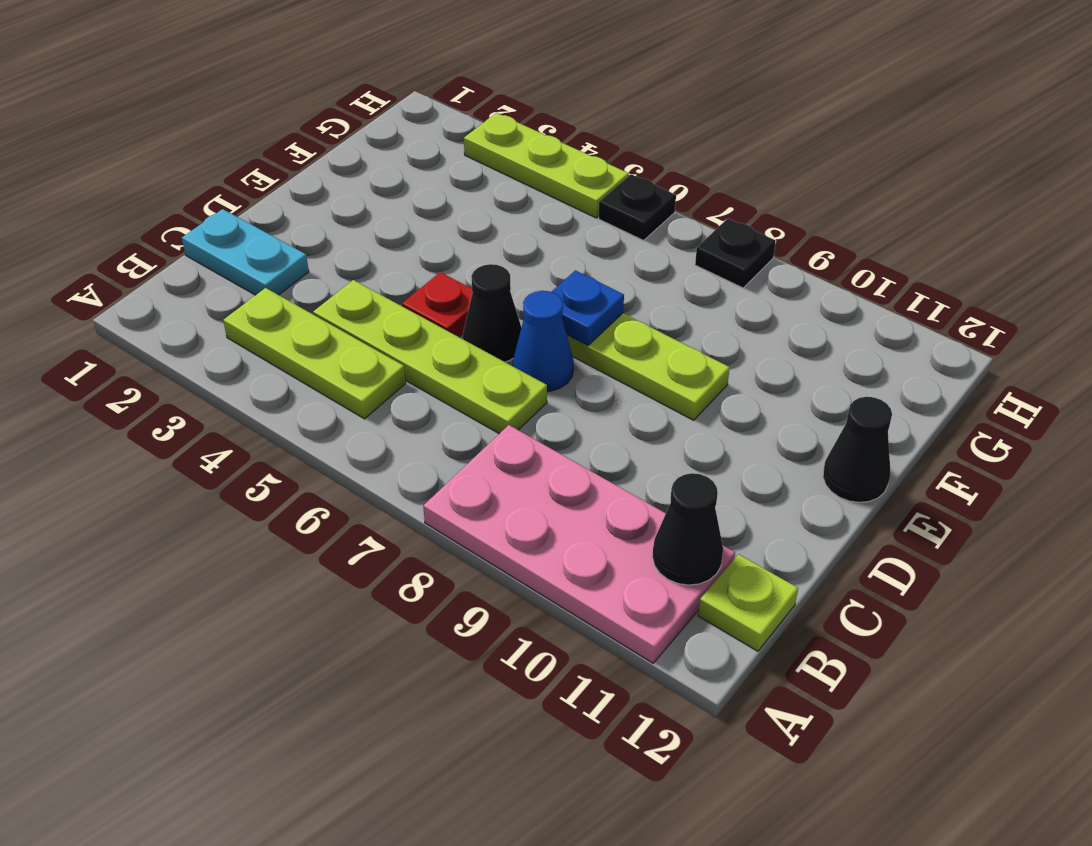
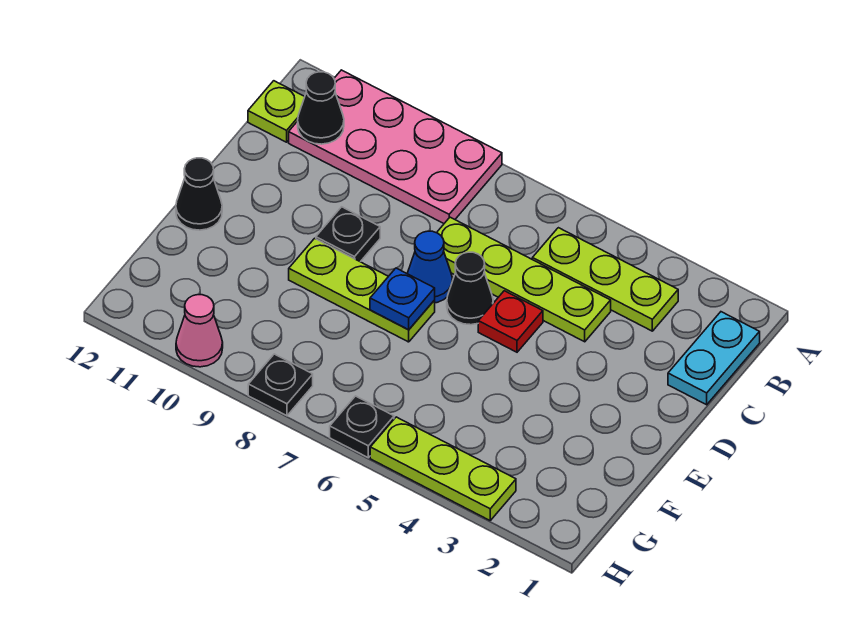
cyan plate C1:C2 level 1 -> cyan plate B1:C1 level 1
none -> black plate D9 level 1
none -> pink cone H10 level 1

